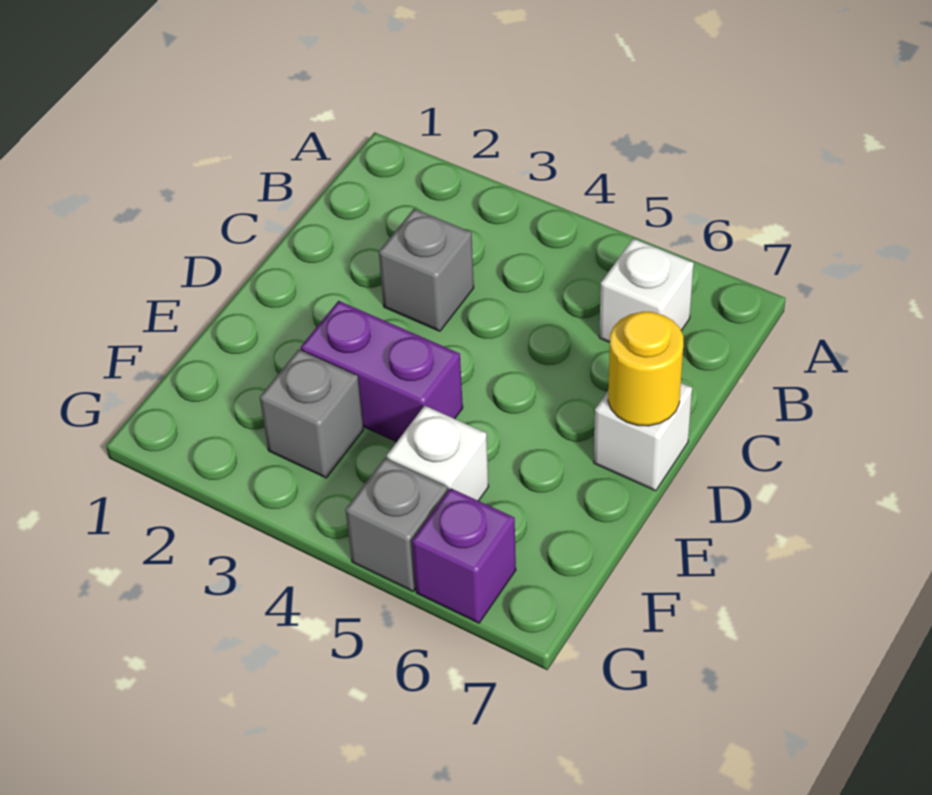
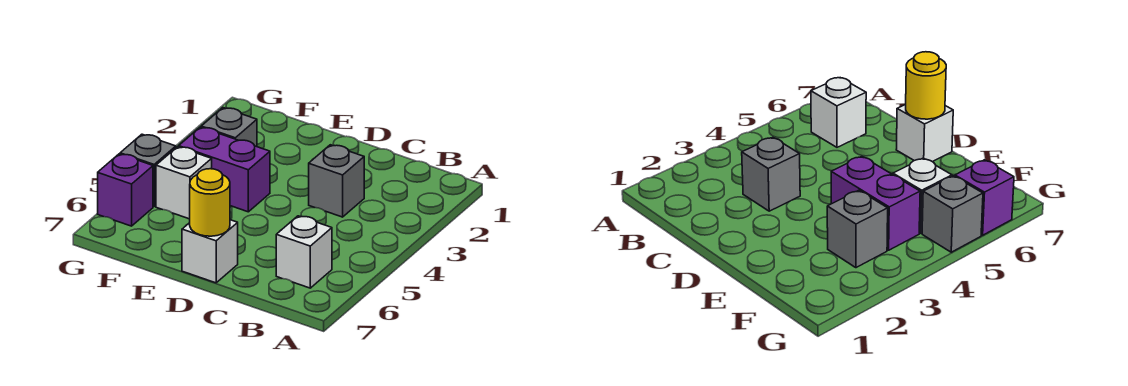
purple brick E3:E4 level 1 -> purple brick E4:F4 level 1

